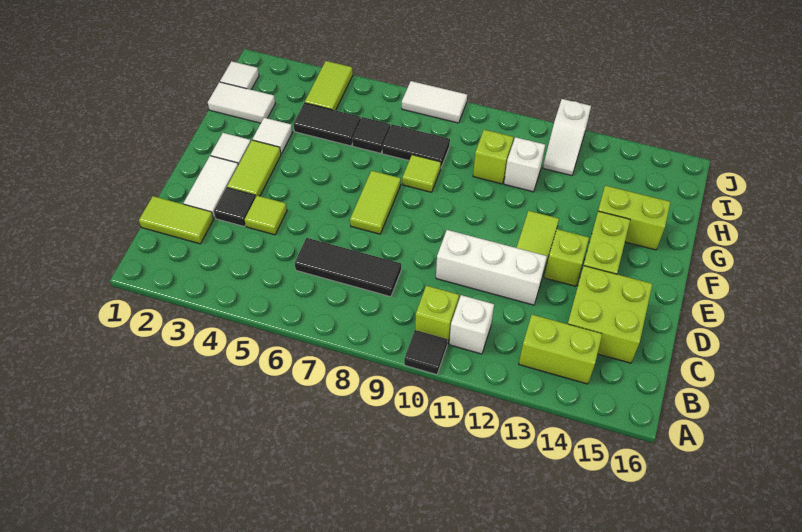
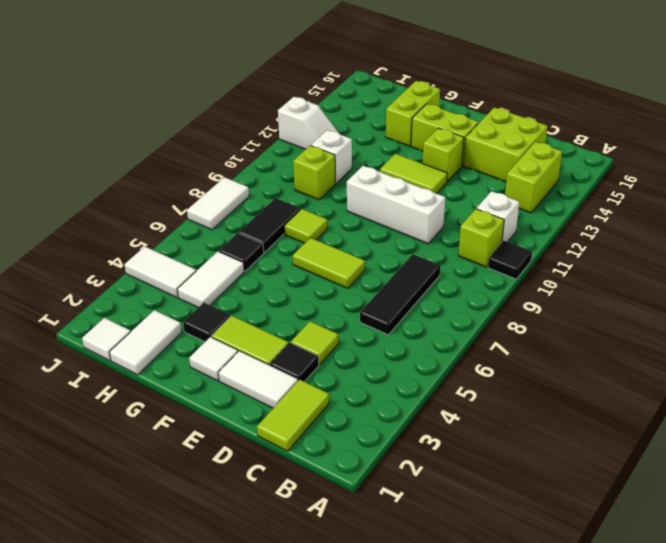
white brick D10:D12 level 1 -> white brick D10:F10 level 1
white tile G3 level 1 -> black tile G3 level 1
black tile H4:H5 level 1 -> white tile H4:H5 level 1
lime tile I4:J4 level 1 -> white tile I4:J4 level 1

